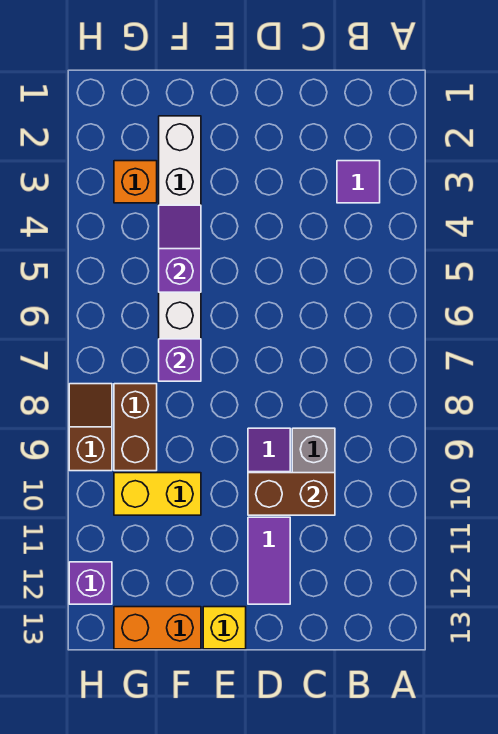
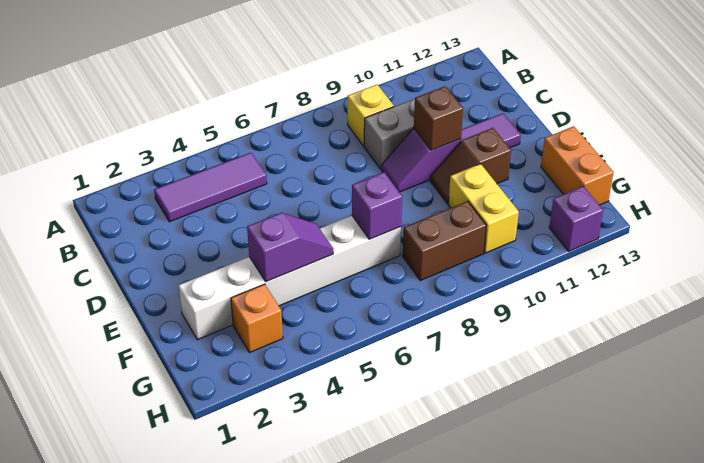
purple tile B3 level 1 -> purple tile B3:B5 level 1
brown brick C10:D10 level 2 -> brown brick D10 level 2
yellow brick E13 level 1 -> yellow brick B9 level 1
purple slope F4:F5 level 2 top 5 -> purple slope F4:F5 level 2 top 4
brown slope H8:H9 level 1 top 9 -> brown slope E10:E11 level 1 top 11

